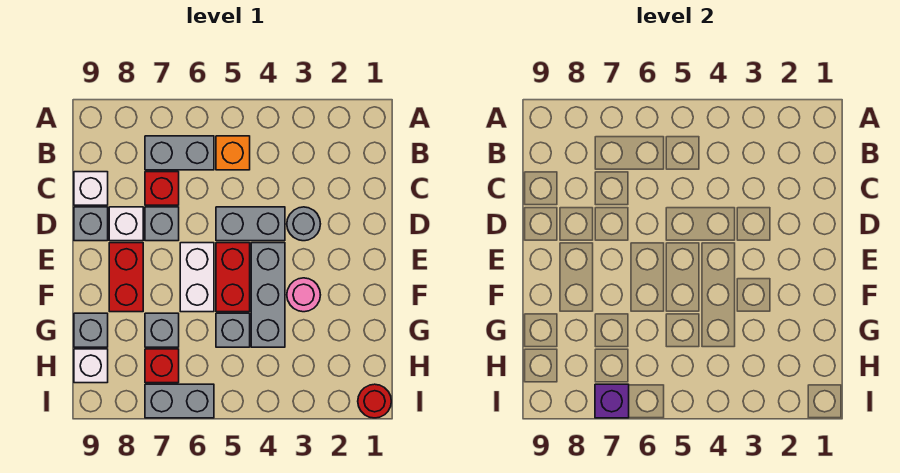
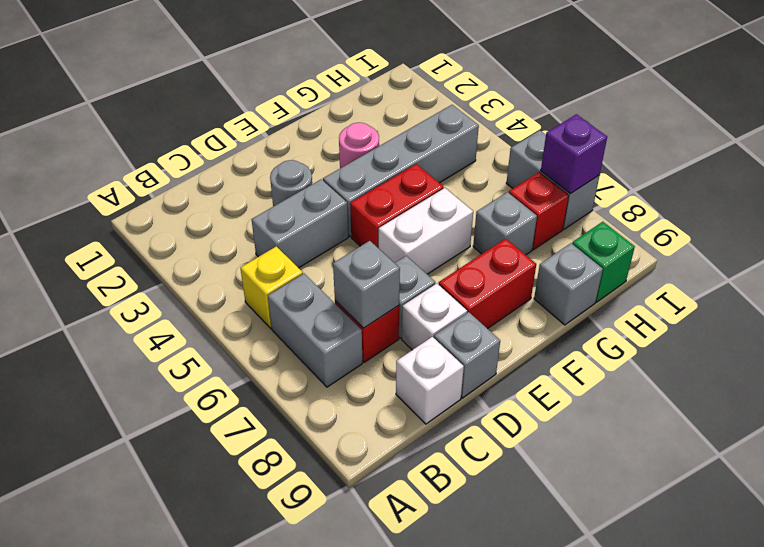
orange brick B5 level 1 -> yellow brick B5 level 1
grey brick D4:D5 level 1 -> grey brick C4:D4 level 1
grey brick E4:G4 level 1 -> grey brick E4:H4 level 1
grey brick G5 level 1 -> grey brick C7 level 2
white brick H9 level 1 -> green brick H9 level 1
red round brick I1 level 1 -> none

